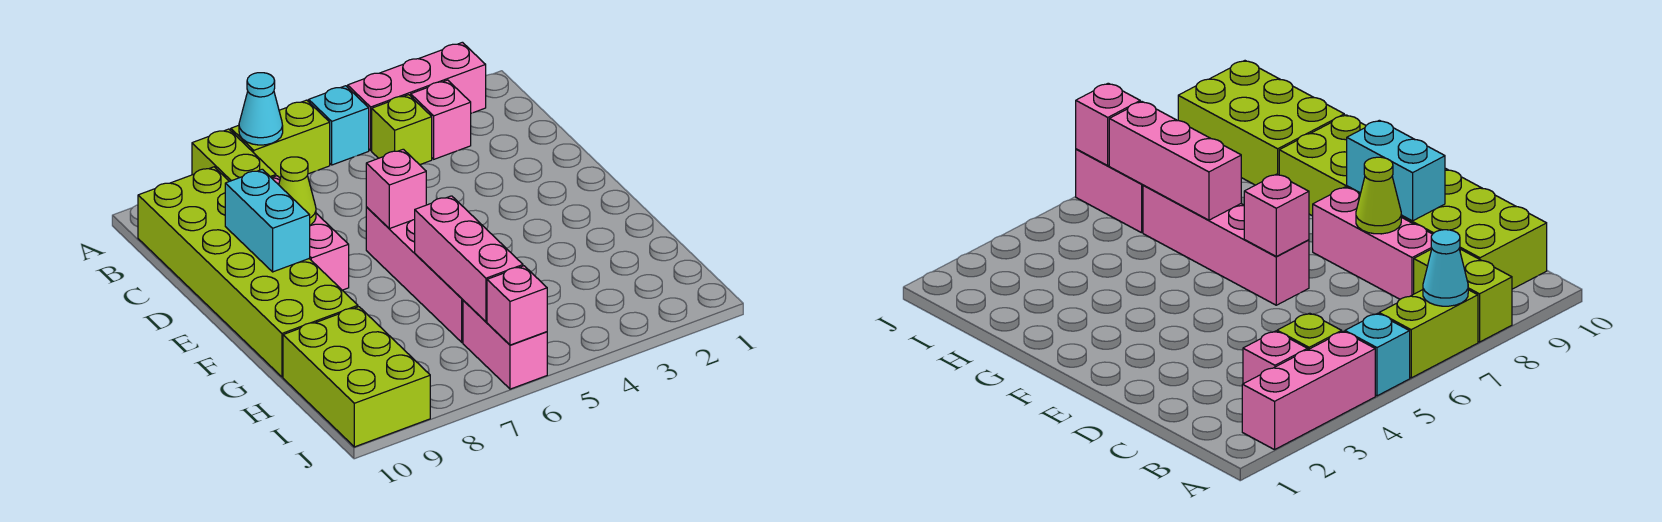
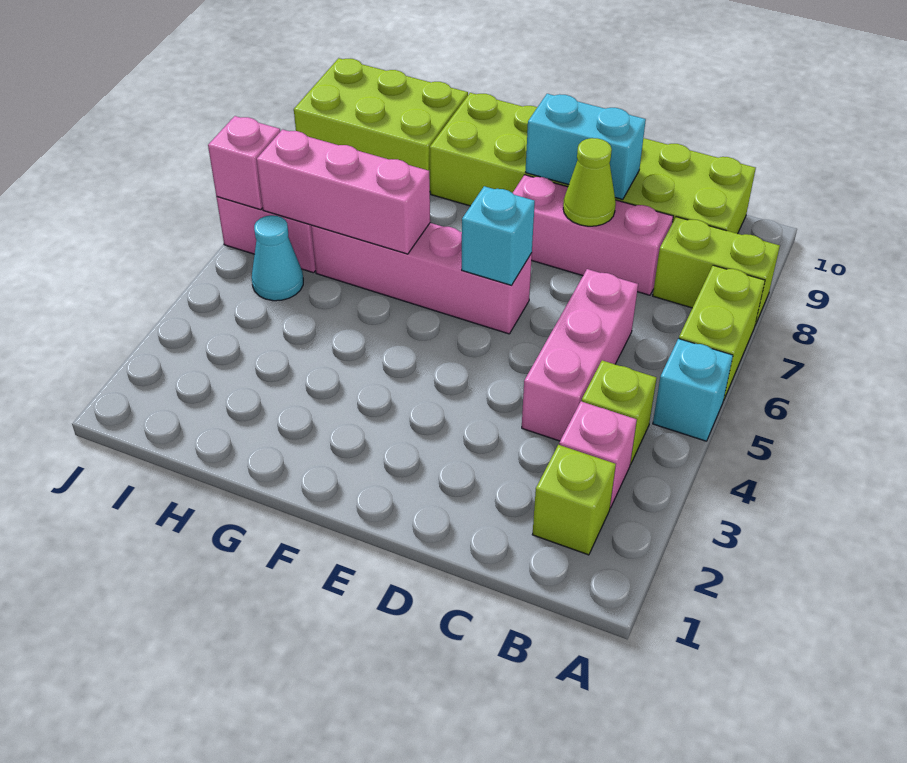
pink brick A2:A4 level 1 -> pink brick C4:C6 level 1
cyan cone A7 level 2 -> cyan cone I5 level 1
none -> lime brick B2 level 1
pink brick E6 level 2 -> cyan brick E6 level 2

